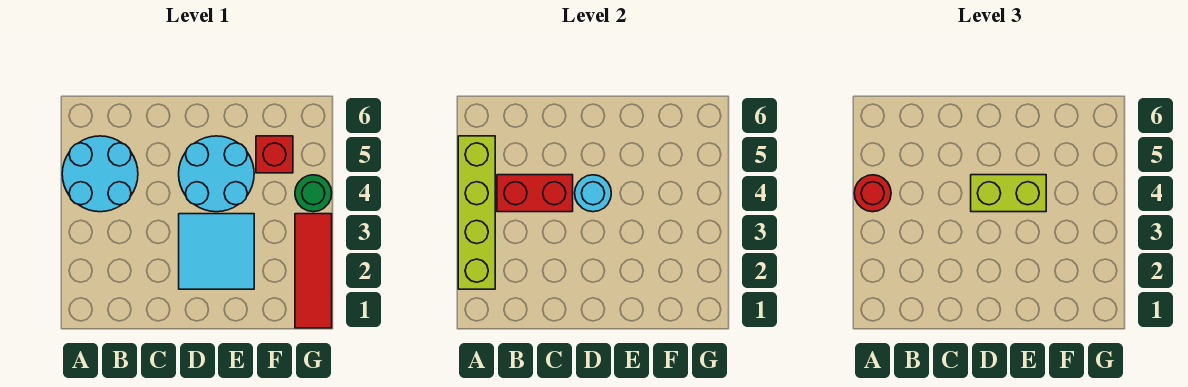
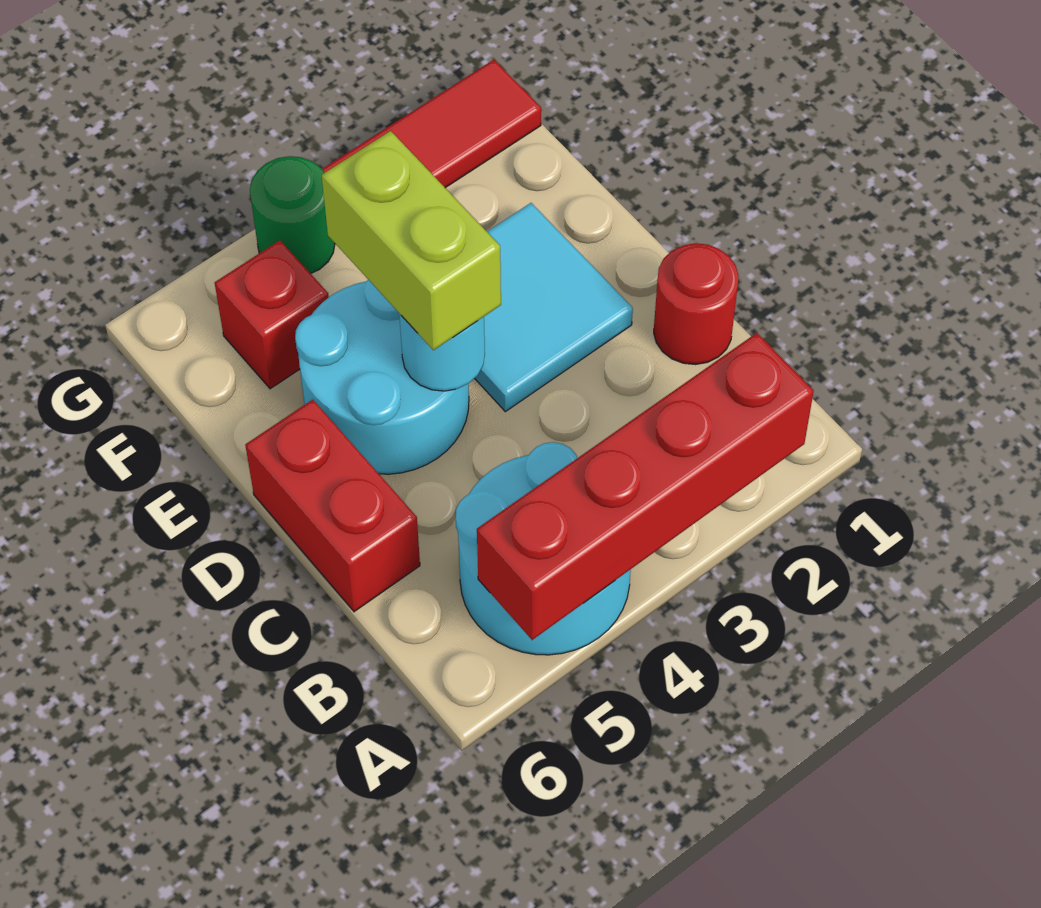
lime brick A2:A5 level 2 -> red brick A2:A5 level 2
red round brick A4 level 3 -> red round brick C1 level 1
red brick B4:C4 level 2 -> red brick C6:D6 level 1

